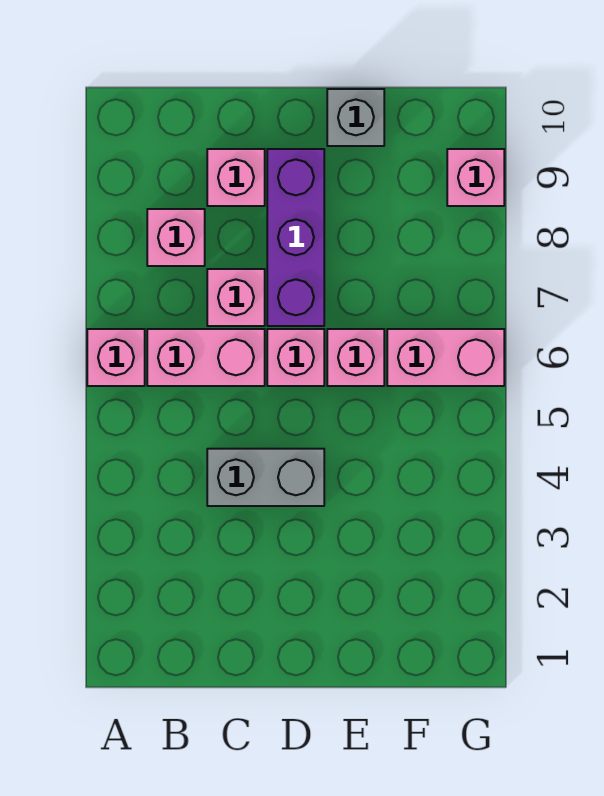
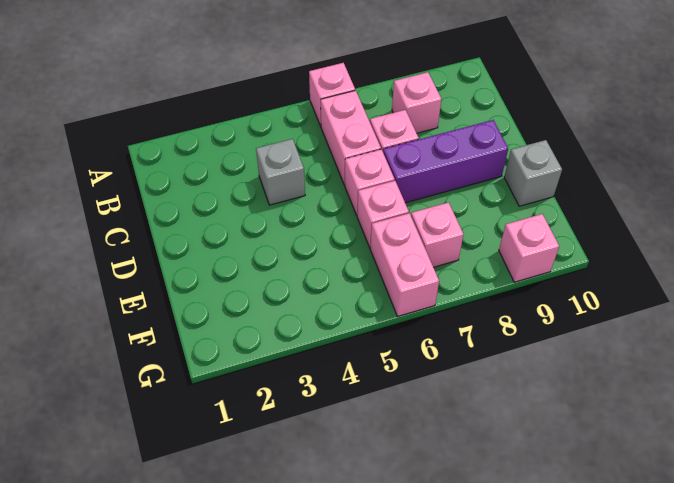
grey brick C4:D4 level 1 -> grey brick C4 level 1
pink brick C9 level 1 -> pink brick F7 level 1

